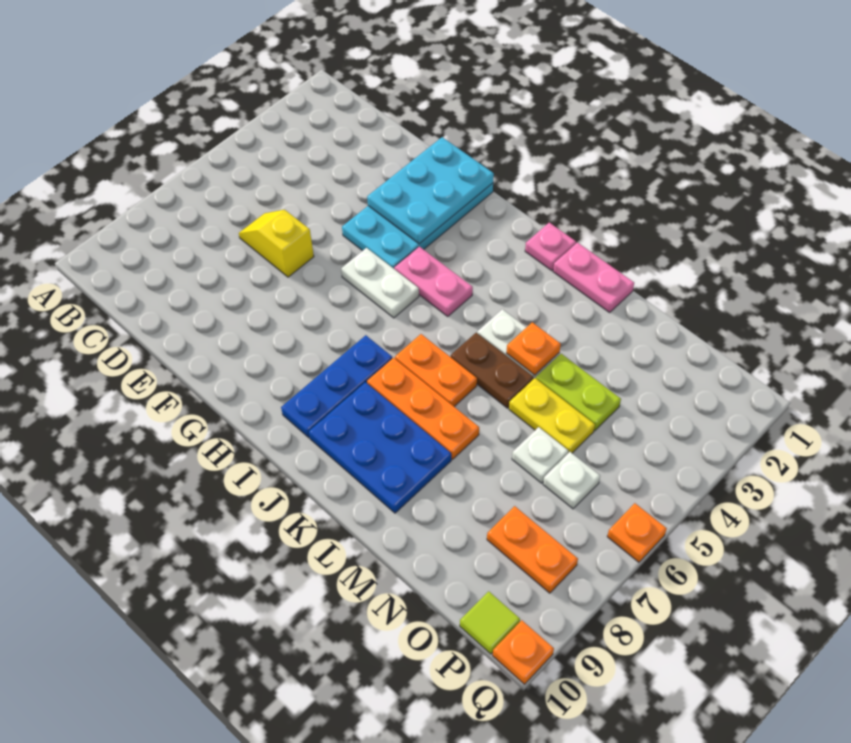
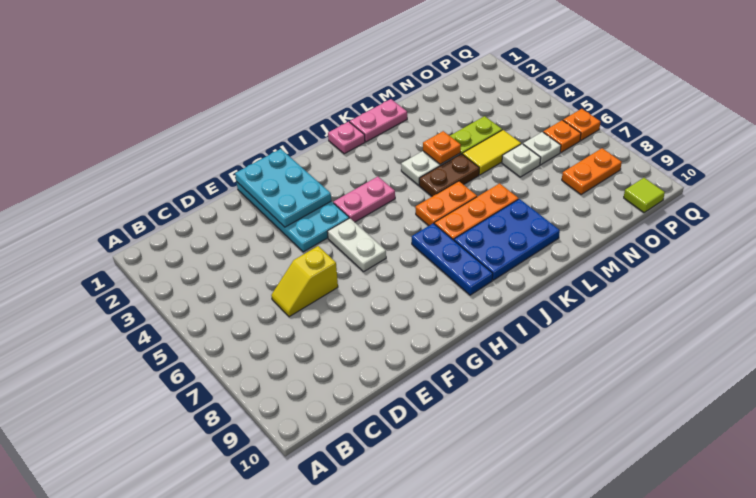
white plate G5:H5 level 1 -> white plate G5:G6 level 1
yellow plate M5:N5 level 1 -> yellow tile M5:N5 level 1
orange plate Q10 level 1 -> orange plate P6 level 1

